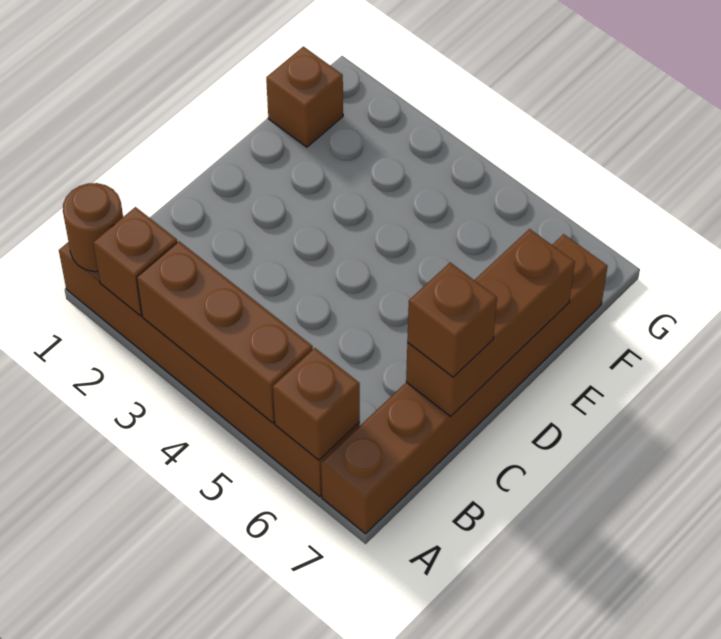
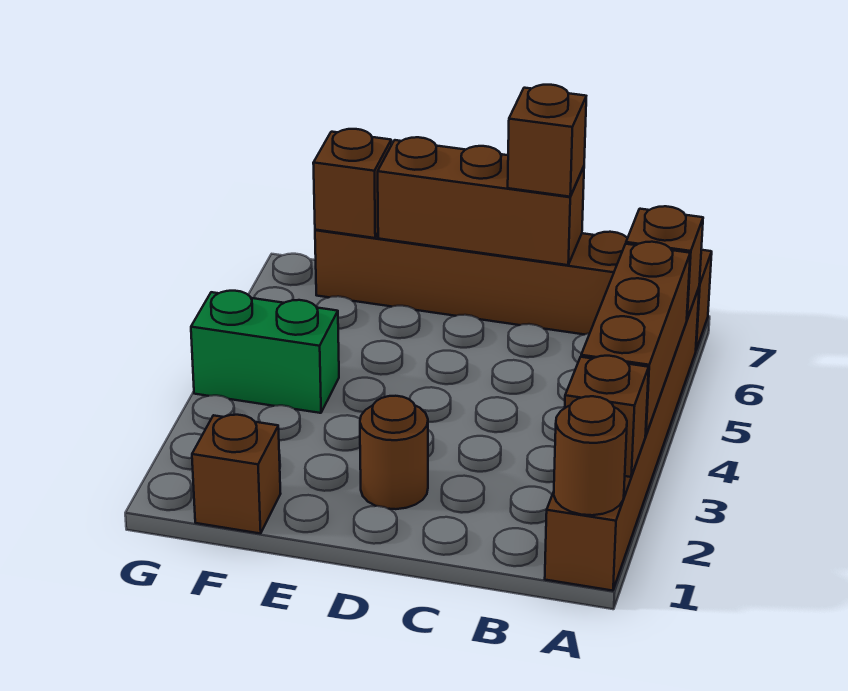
none -> brown round brick D2 level 1
none -> green brick F4:G4 level 1
none -> brown brick F7 level 2

